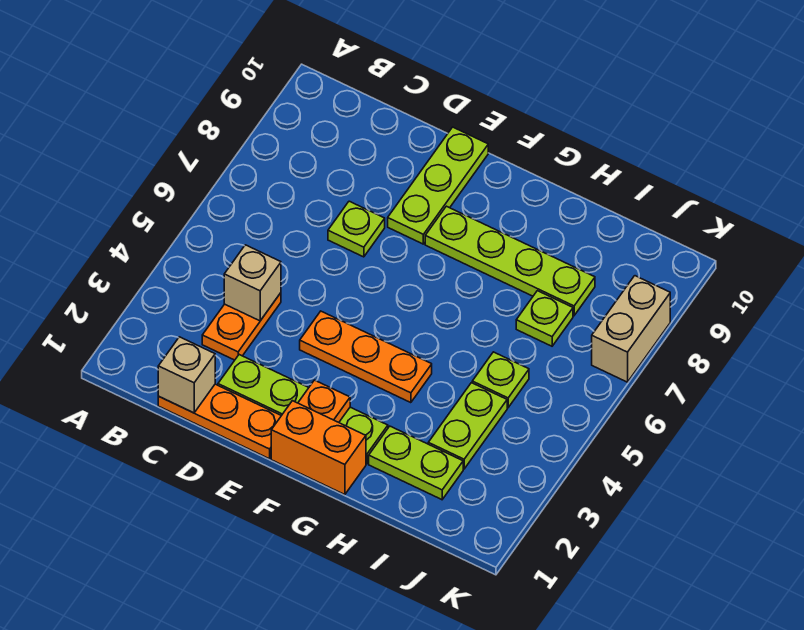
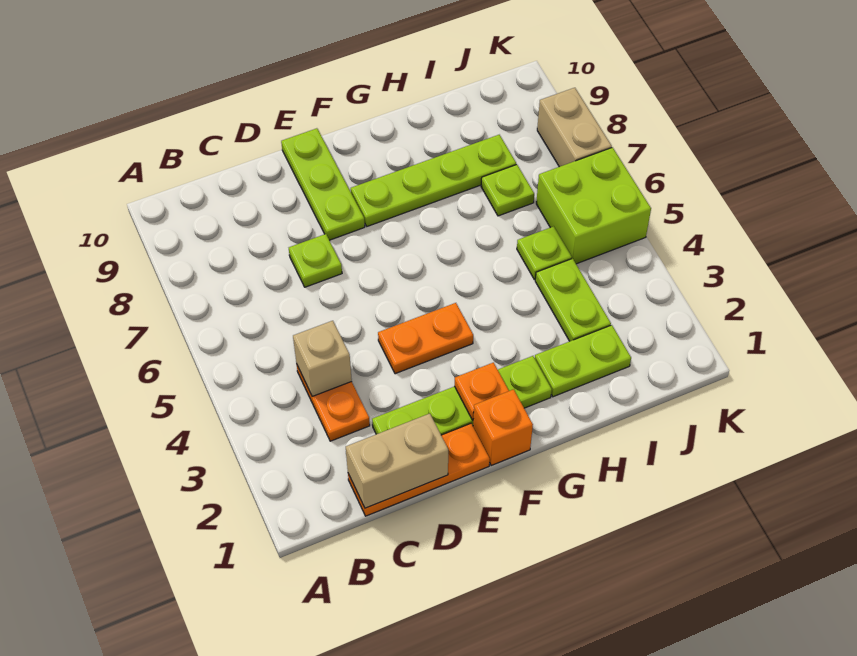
tan brick C1 level 2 -> tan brick C1:D1 level 2
orange plate E4:G4 level 1 -> orange plate E4:F4 level 1
orange brick F1:G1 level 1 -> orange brick F1 level 1
none -> lime brick J5:K6 level 1

